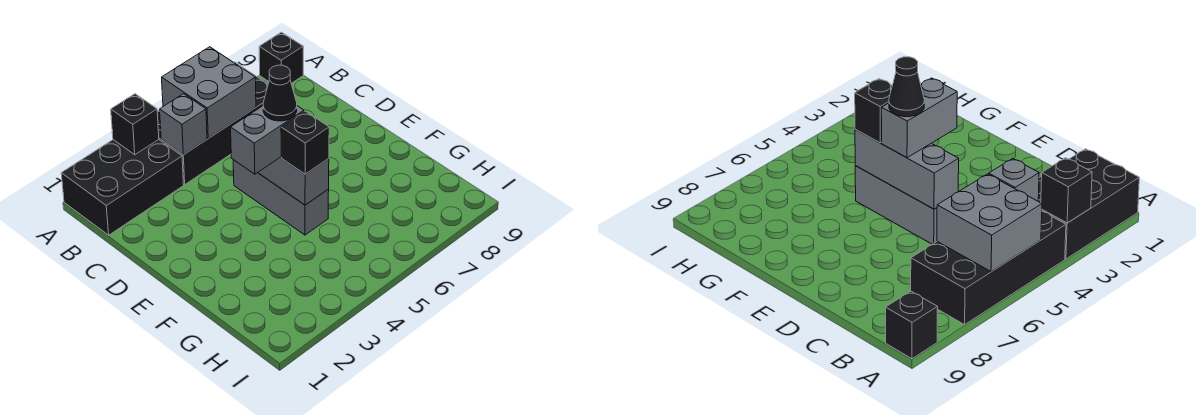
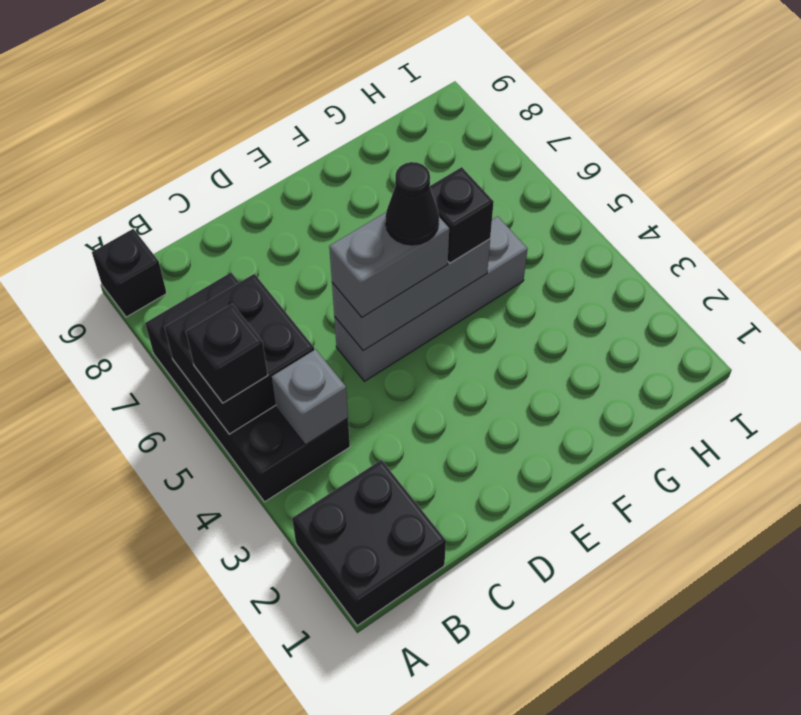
black brick A1:B3 level 1 -> black brick A1:B2 level 1
black brick A3 level 2 -> black brick A5 level 3
grey brick A5:B6 level 2 -> black brick A5:B6 level 2
grey brick D5:F5 level 1 -> grey brick D5:G5 level 1
grey brick E4:E5 level 3 -> grey brick D5:E5 level 3

